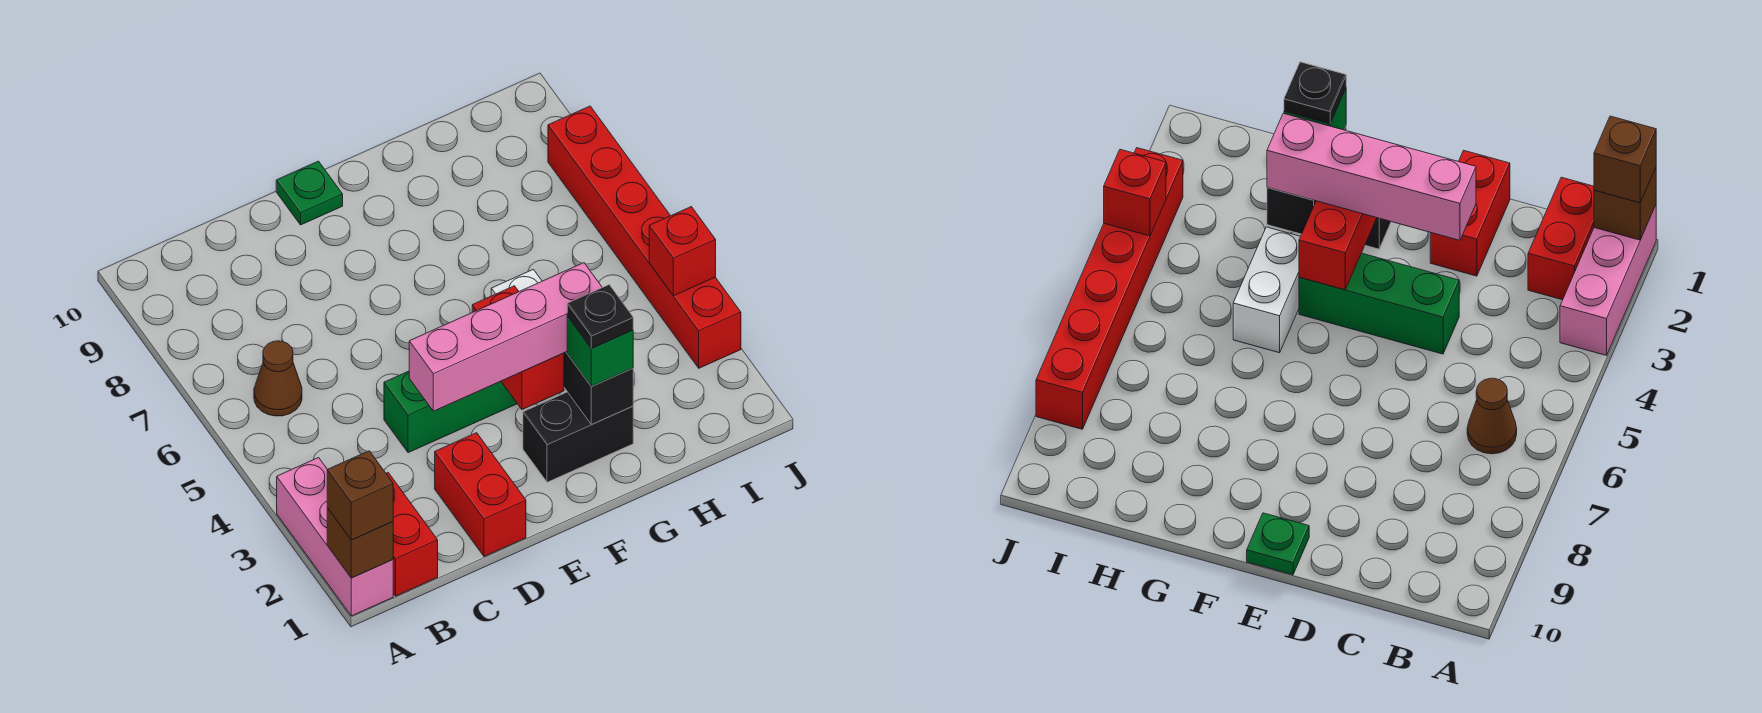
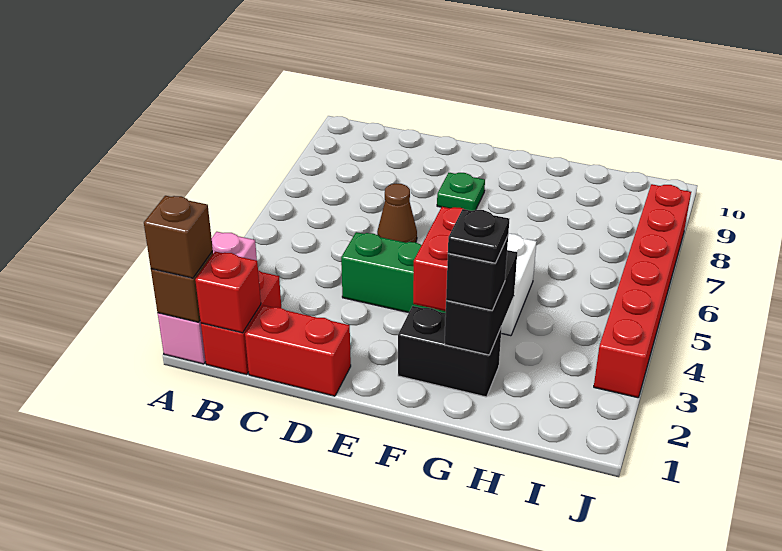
brown cone B6 level 1 -> brown cone D6 level 1
red brick D1:D2 level 1 -> red brick C1:D1 level 1
pink brick D3:G3 level 3 -> none
green plate E10 level 1 -> green plate E8 level 1
green brick G2 level 3 -> black brick G2 level 3
red brick J4 level 2 -> red brick B1 level 2

